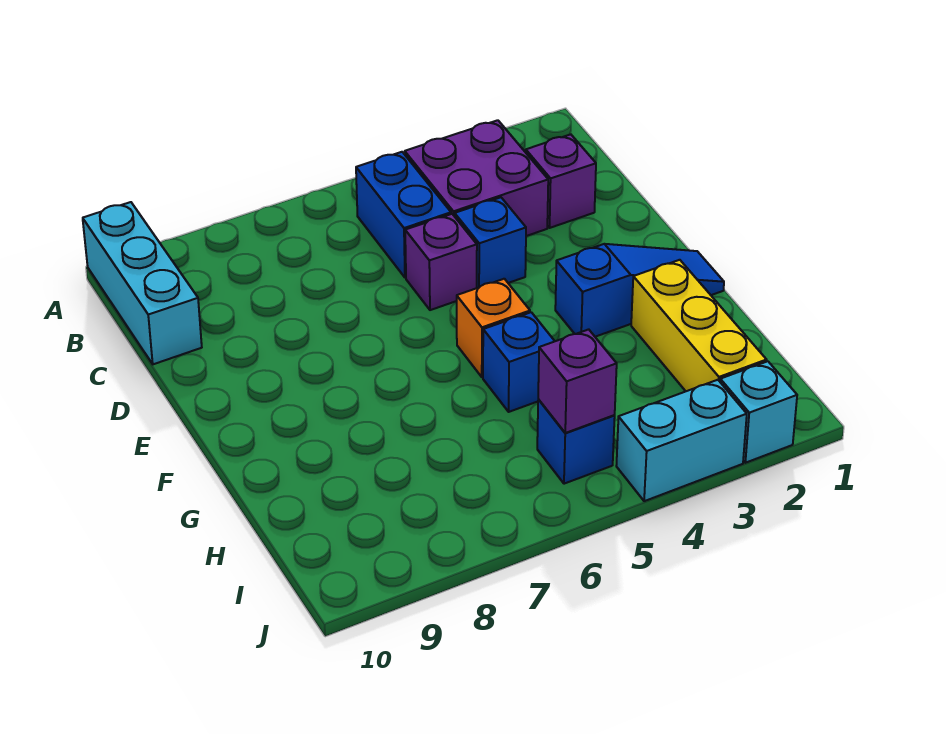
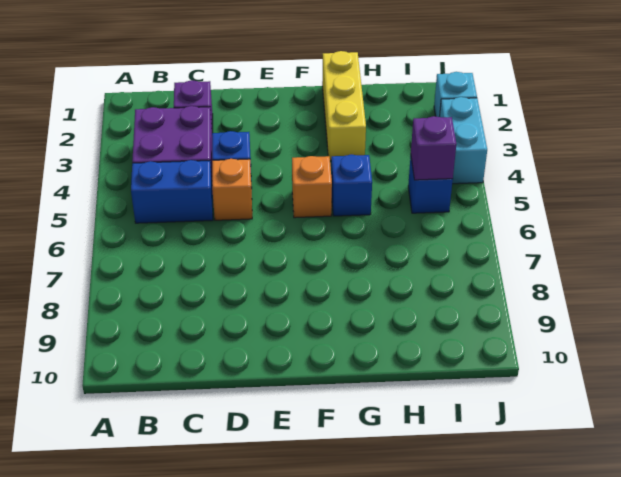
cyan brick A10:C10 level 1 -> none
purple brick D5 level 1 -> orange brick D5 level 1
blue slope F1:F3 level 1 top 3 -> none
yellow brick G2:I2 level 1 -> yellow brick G1:G3 level 1

